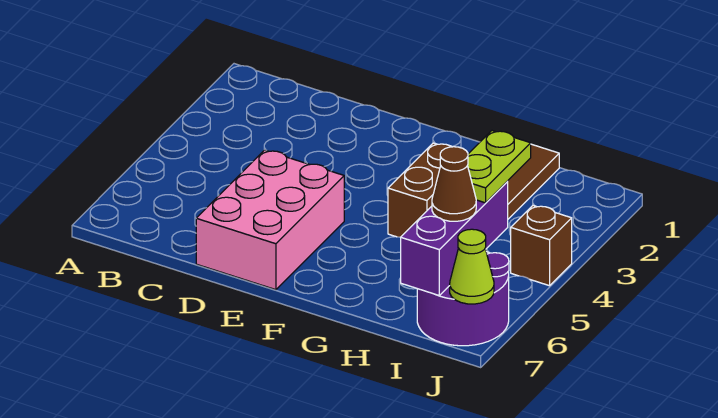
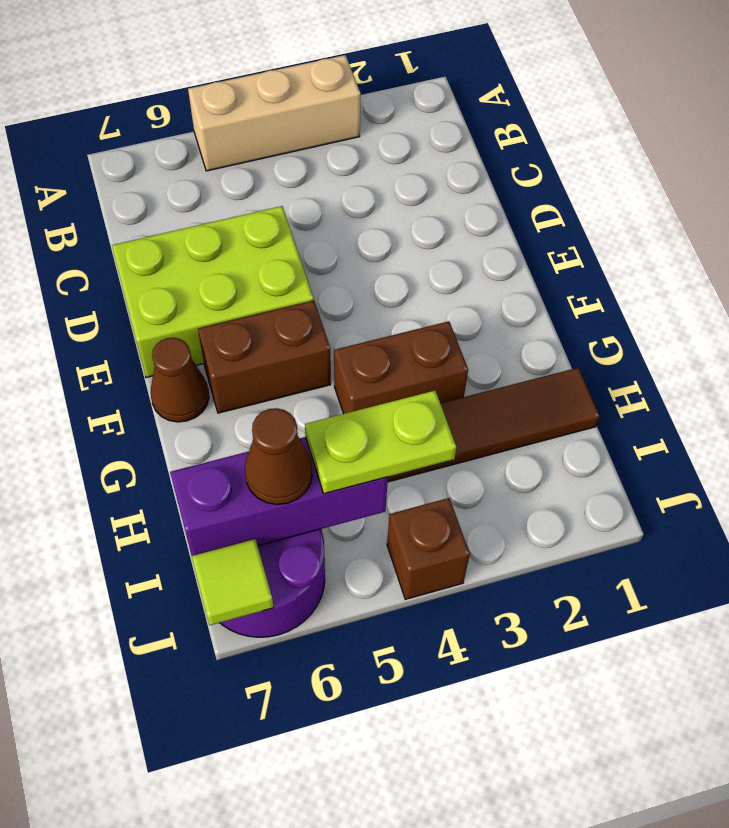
none -> tan brick A3:A5 level 1
pink brick D5:E7 level 1 -> lime brick D5:E7 level 1
none -> brown brick F5:F6 level 1
none -> brown cone F7 level 1
lime cone J7 level 2 -> lime tile J7 level 2

